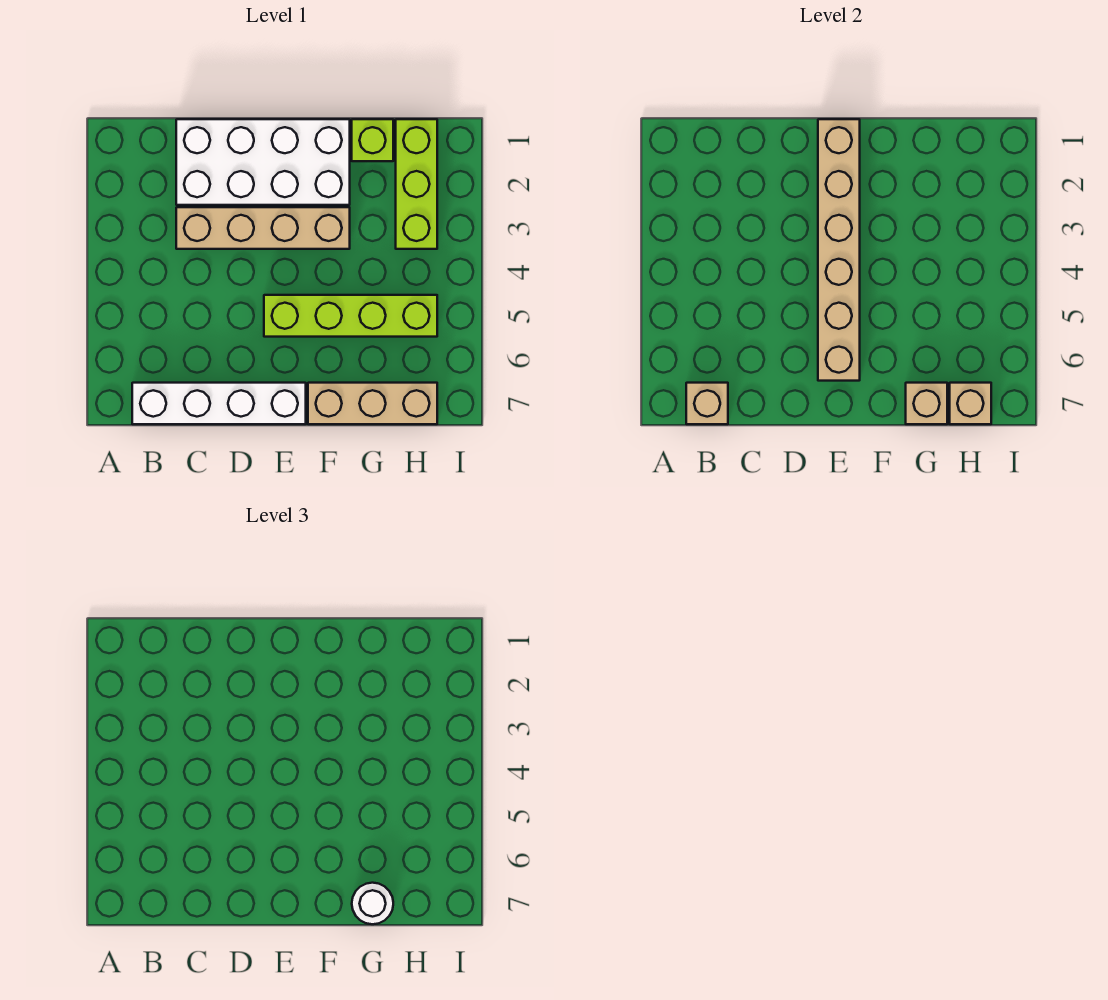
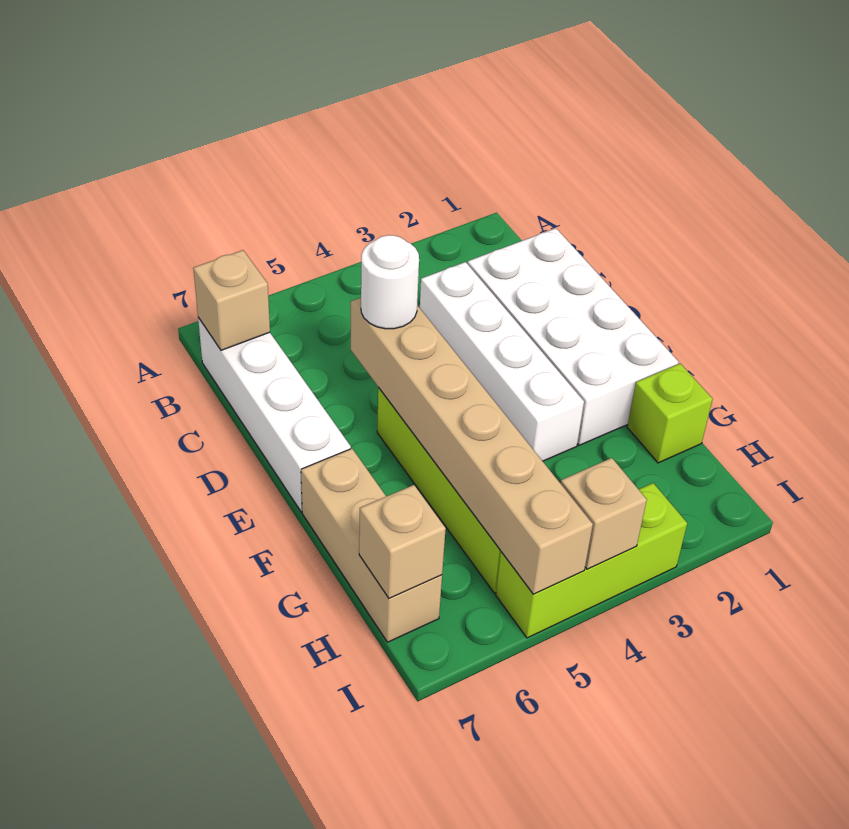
tan brick C3:F3 level 1 -> white brick C3:F3 level 1
tan brick E1:E6 level 2 -> tan brick D5:I5 level 2
tan brick G7 level 2 -> tan brick I4 level 2
white round brick G7 level 3 -> white round brick D5 level 3
lime brick H1:H3 level 1 -> lime brick I3:I5 level 1

